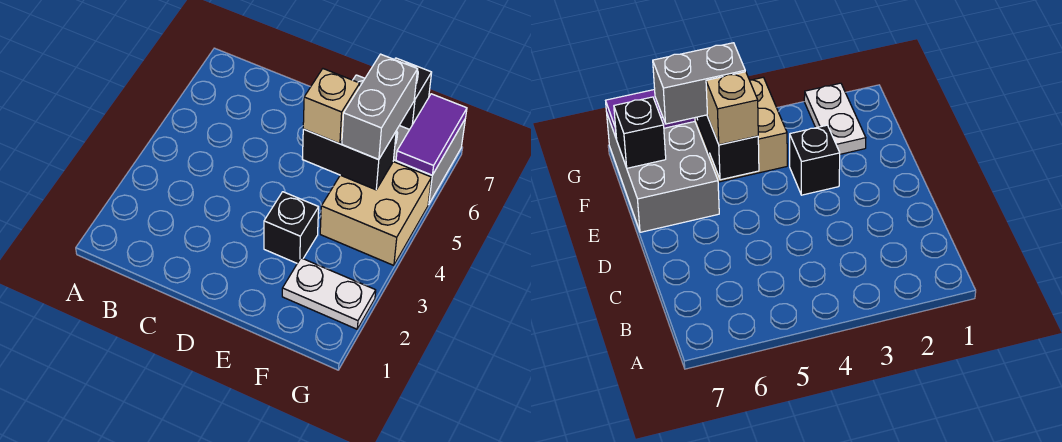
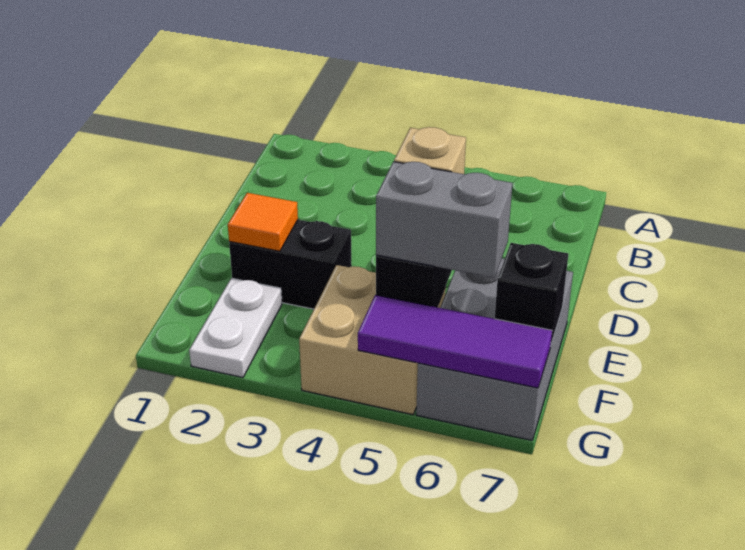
none -> orange tile E2 level 2
black brick E3 level 1 -> black brick E2:E3 level 1
purple tile G6:G7 level 2 -> purple tile G5:G7 level 2

